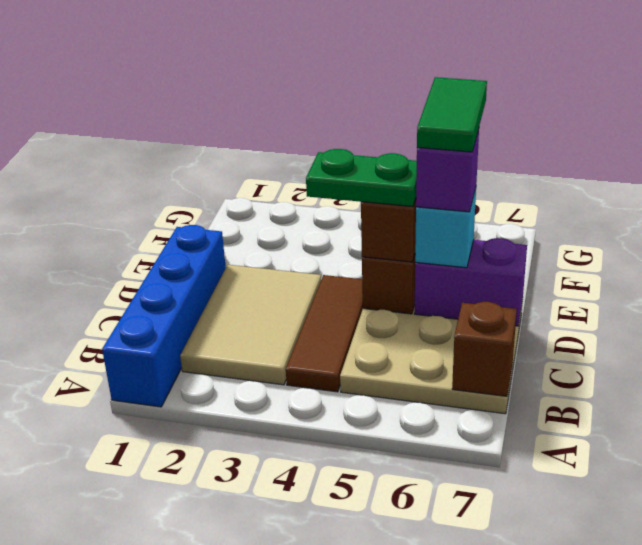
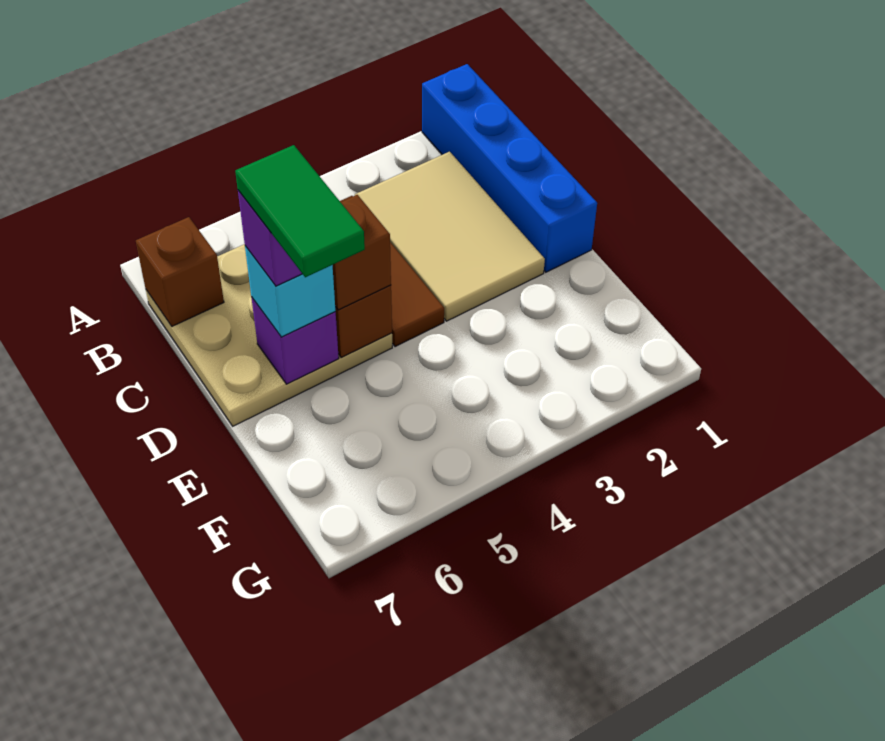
green plate D4:D5 level 4 -> none
purple brick D6:D7 level 2 -> purple brick D6 level 2

